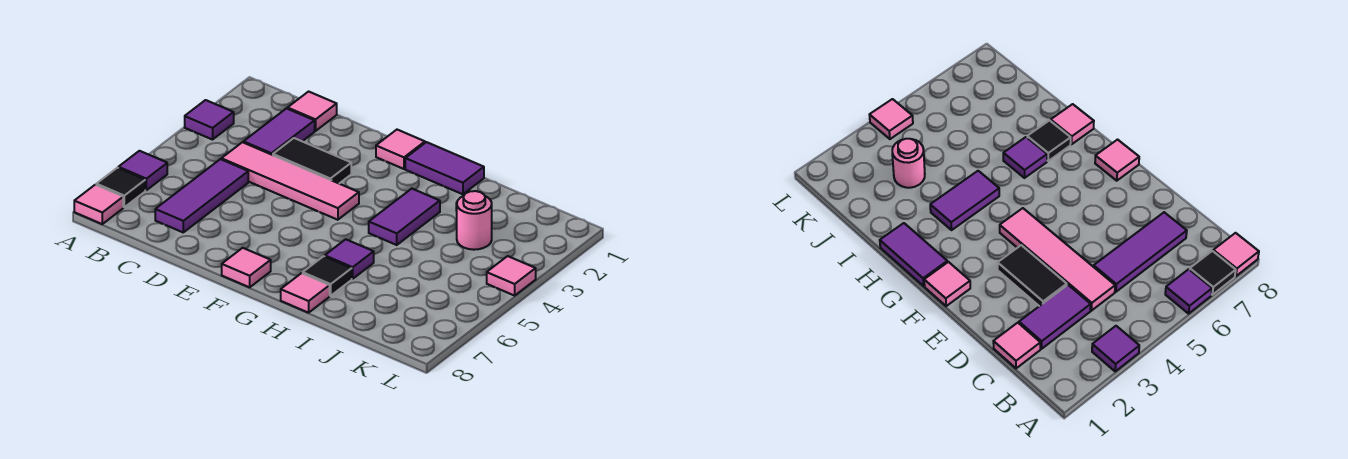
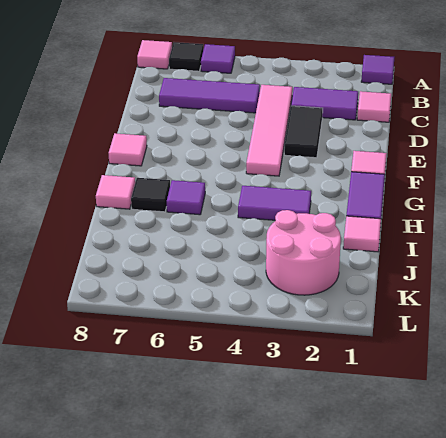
purple tile A3 level 1 -> purple tile A1 level 1
pink round brick J3 level 1 -> pink round brick J2:K3 level 1
pink tile L4 level 1 -> pink tile I1 level 1

